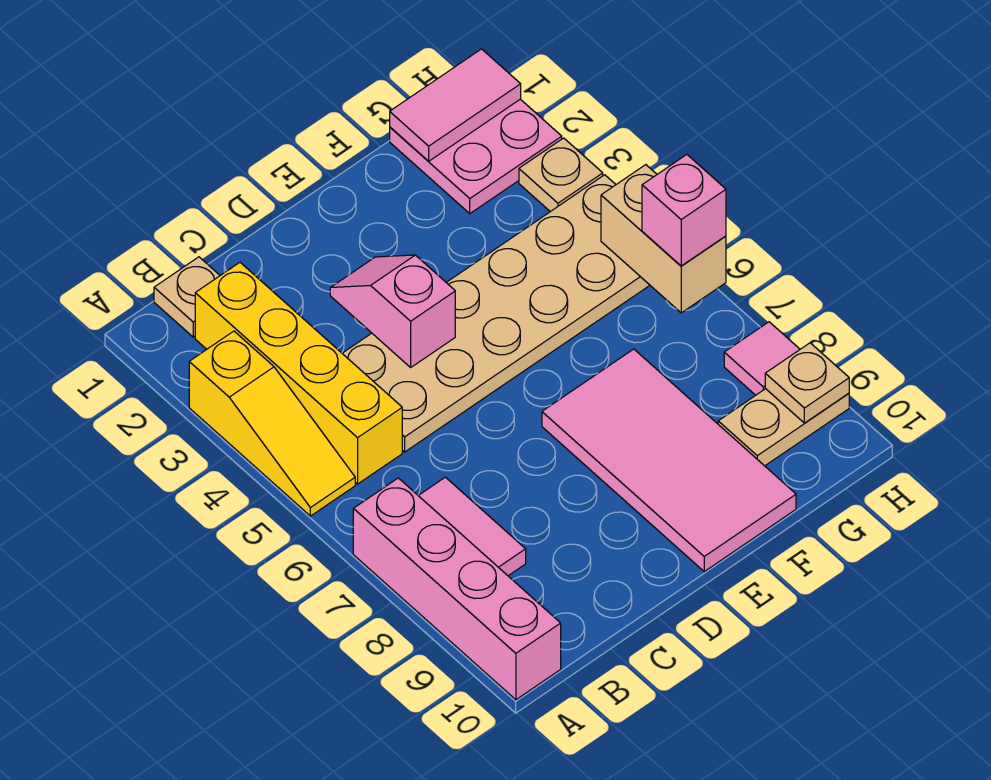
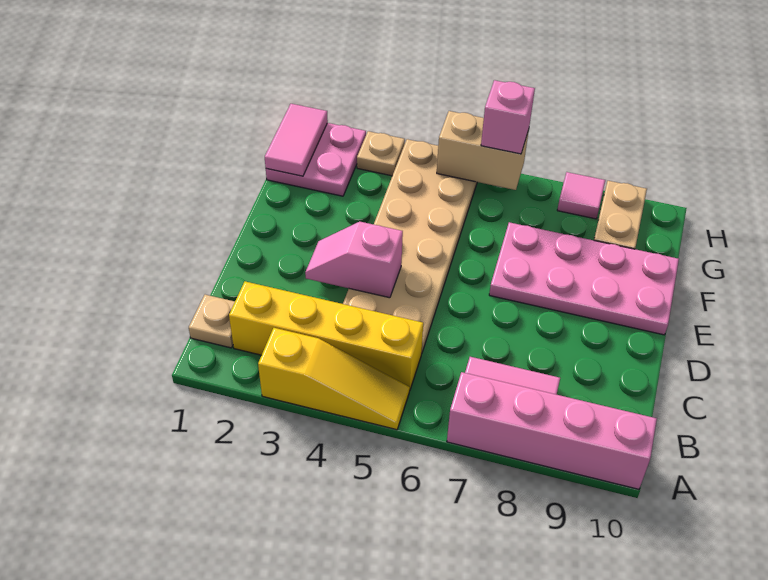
pink tile E7:F10 level 1 -> pink plate E7:F10 level 1
tan plate H9 level 2 -> none

